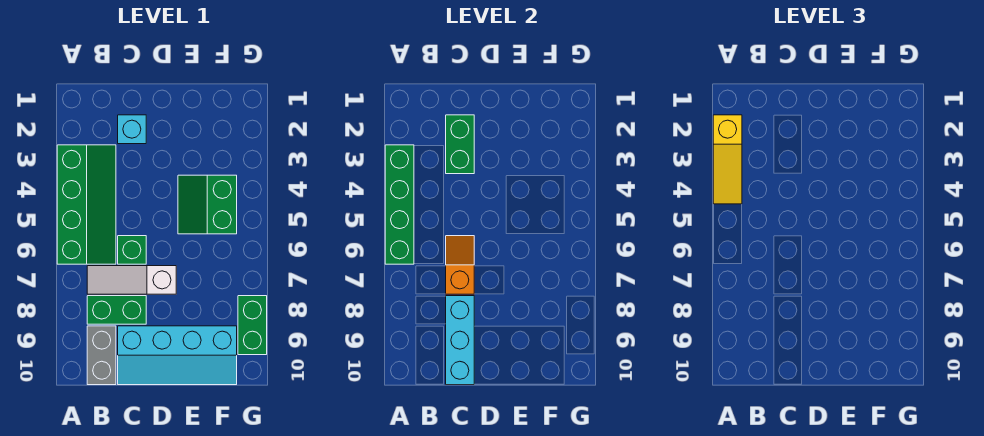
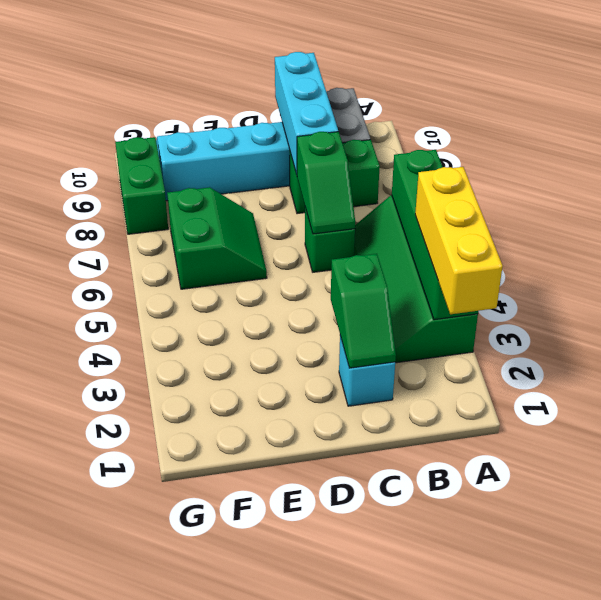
yellow slope A2:A4 level 3 top 2 -> yellow brick A2:A4 level 3
white slope B7:D7 level 1 top D -> none
green brick C2:C3 level 2 -> green slope C2:C3 level 2 top 3
orange slope C6:C7 level 2 top 7 -> green slope C6:C7 level 2 top 7
green slope E4:F5 level 1 top F -> green slope E6:F7 level 1 top F

